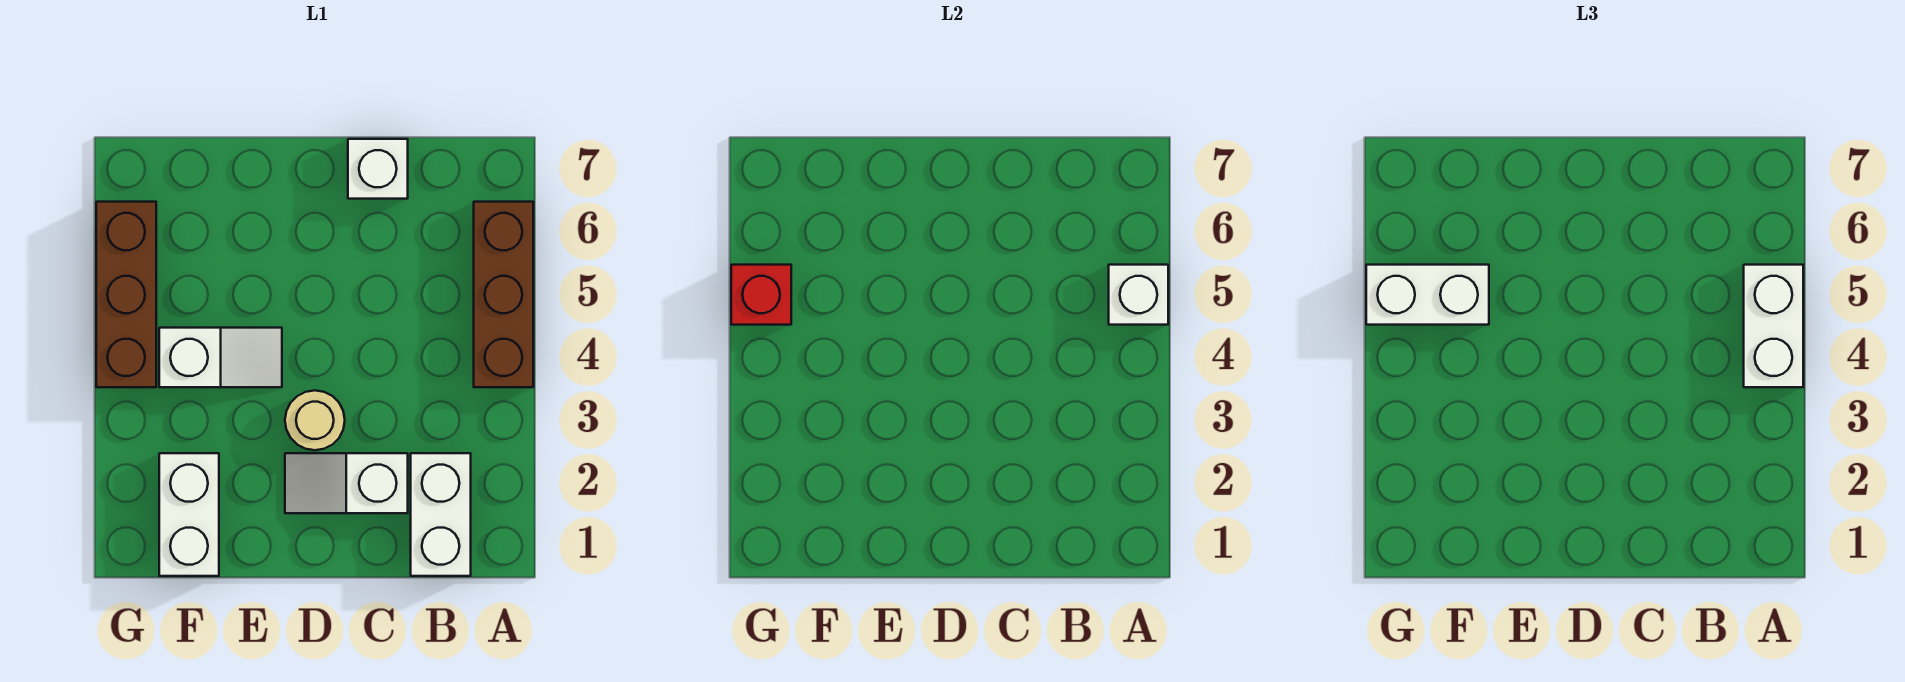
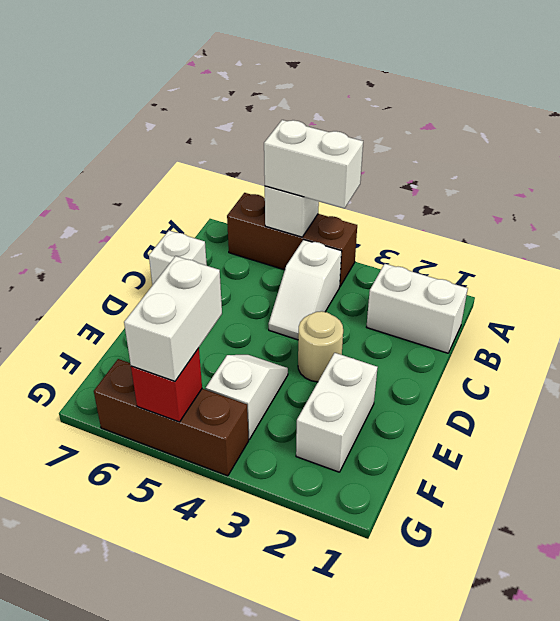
white slope C2:D2 level 1 top C -> white slope B4:C4 level 1 top B
white brick F1:F2 level 1 -> white brick E2:F2 level 1

